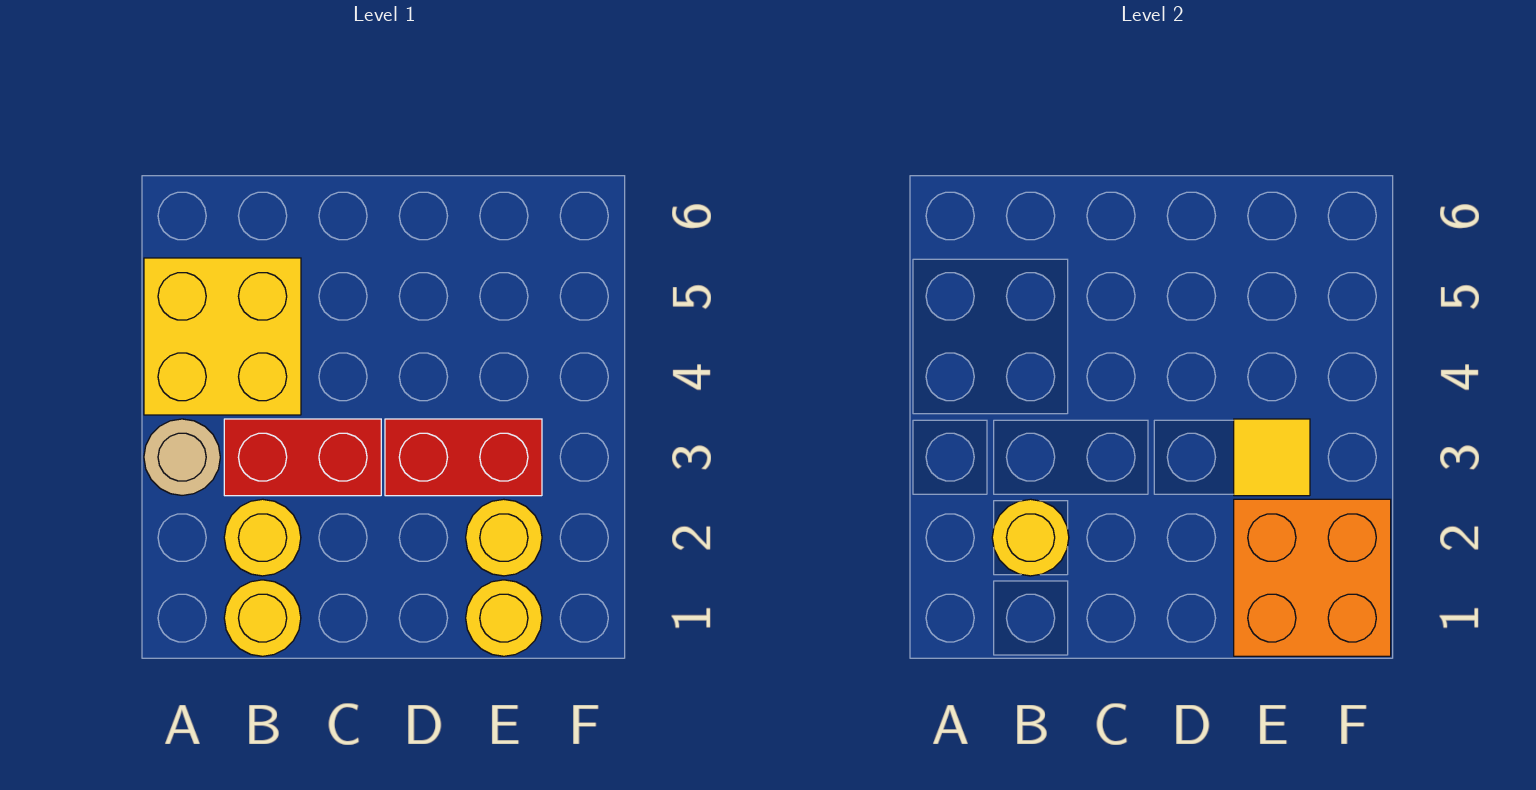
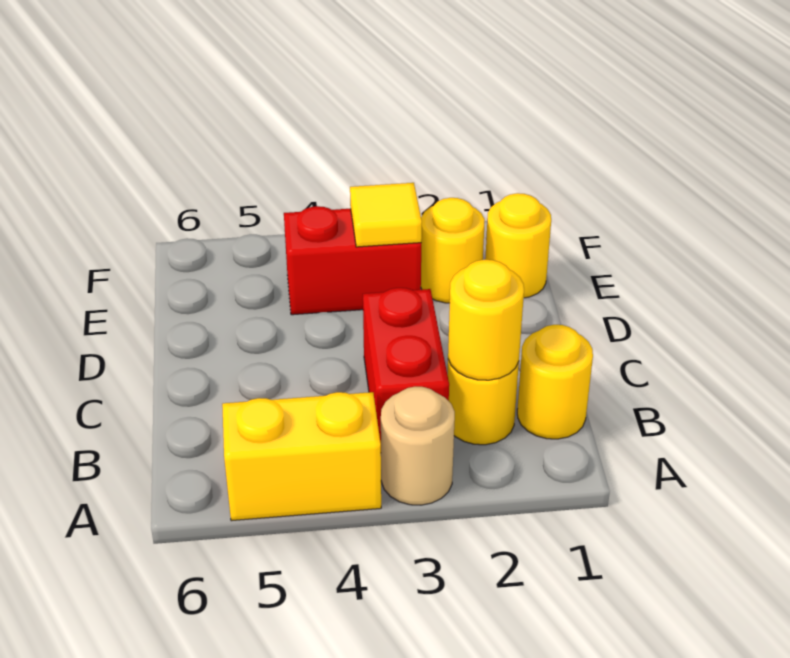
yellow brick A4:B5 level 1 -> yellow brick A4:A5 level 1
red brick D3:E3 level 1 -> red brick E3:E4 level 1
orange brick E1:F2 level 2 -> none

